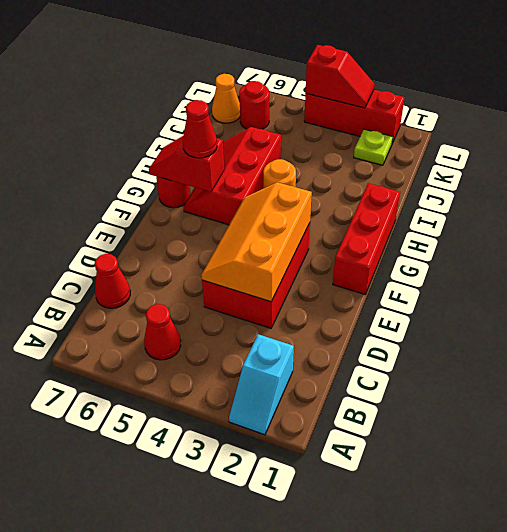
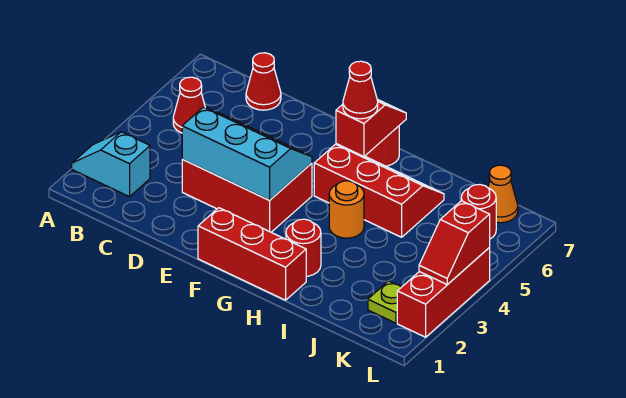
orange slope D3:F4 level 2 top 3 -> cyan slope D3:F4 level 2 top 3
none -> red round brick H2 level 1

